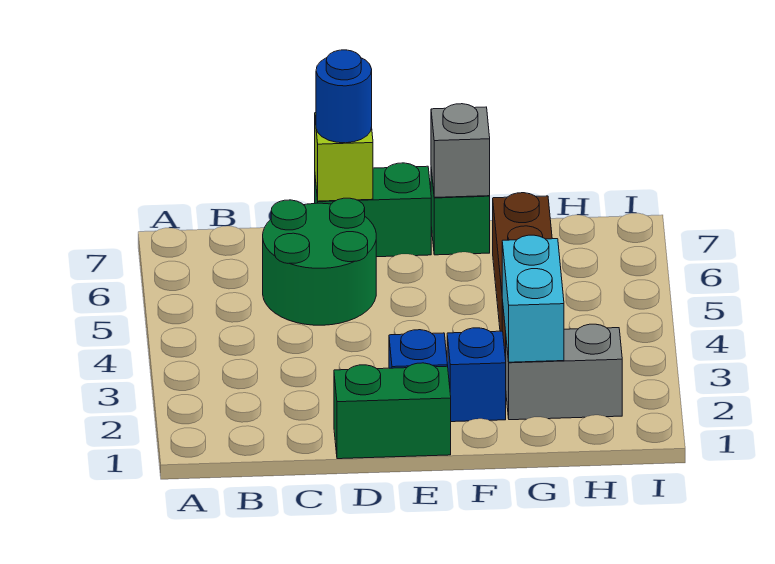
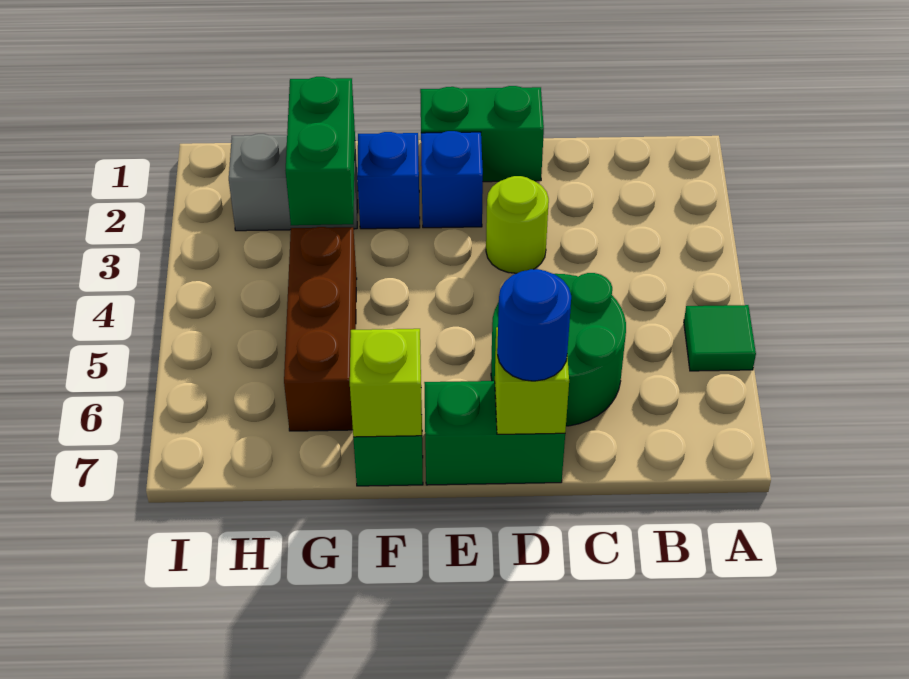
none -> green tile A5 level 1
none -> lime round brick D3 level 1
grey brick F7 level 2 -> lime brick F7 level 2
cyan brick G2:G3 level 2 -> green brick G2:G3 level 2

